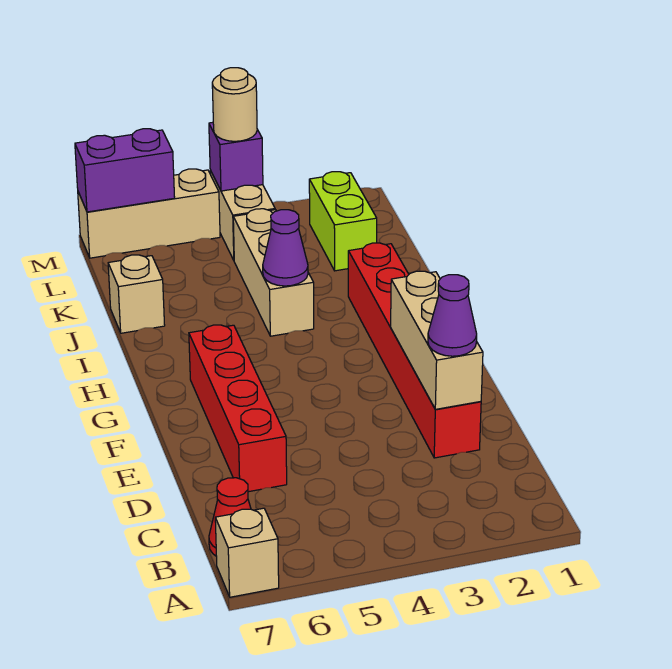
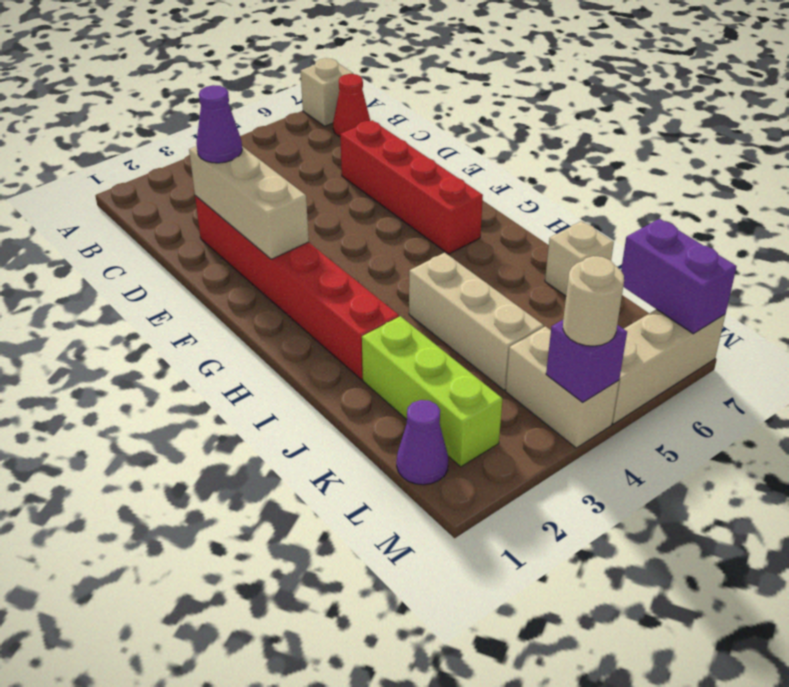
purple cone I4 level 2 -> purple cone L1 level 1
lime brick K2:L2 level 1 -> lime brick J2:L2 level 1
purple brick M6:M7 level 2 -> purple brick L7:M7 level 2

